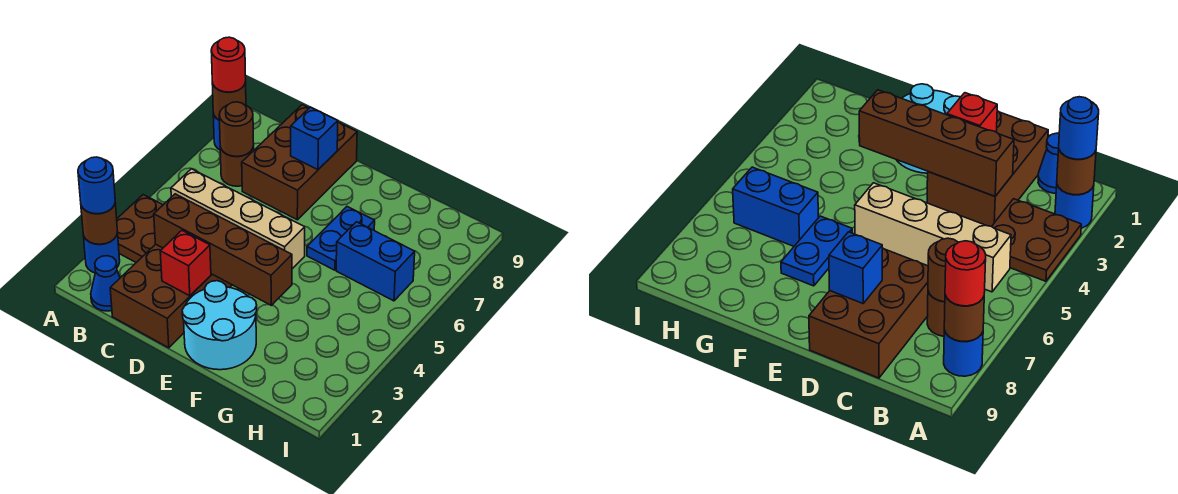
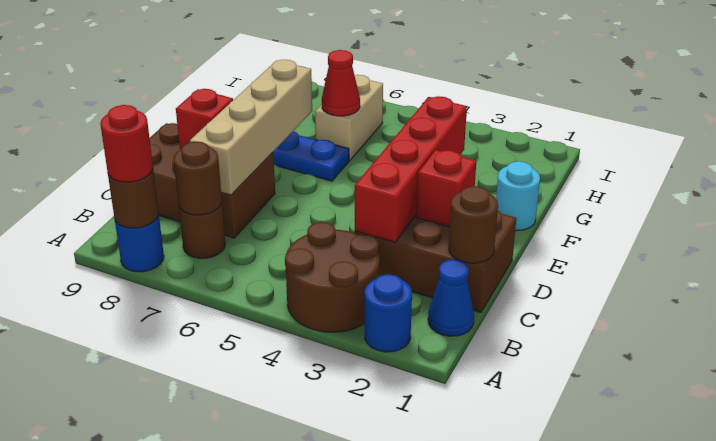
brown round brick A2 level 2 -> brown round brick C1 level 2
blue round brick A2 level 3 -> none
brown plate A3:B4 level 1 -> brown round brick A3:B4 level 1
tan brick B5:E5 level 1 -> tan brick C7:F7 level 2
brown brick C3:F3 level 2 -> red brick C3:F3 level 2
blue brick D8 level 2 -> red brick D8 level 2
cyan round brick E1:F2 level 1 -> cyan round brick F1 level 1
blue brick G6:H6 level 1 -> tan brick G6:H6 level 1
none -> red cone G6 level 2

